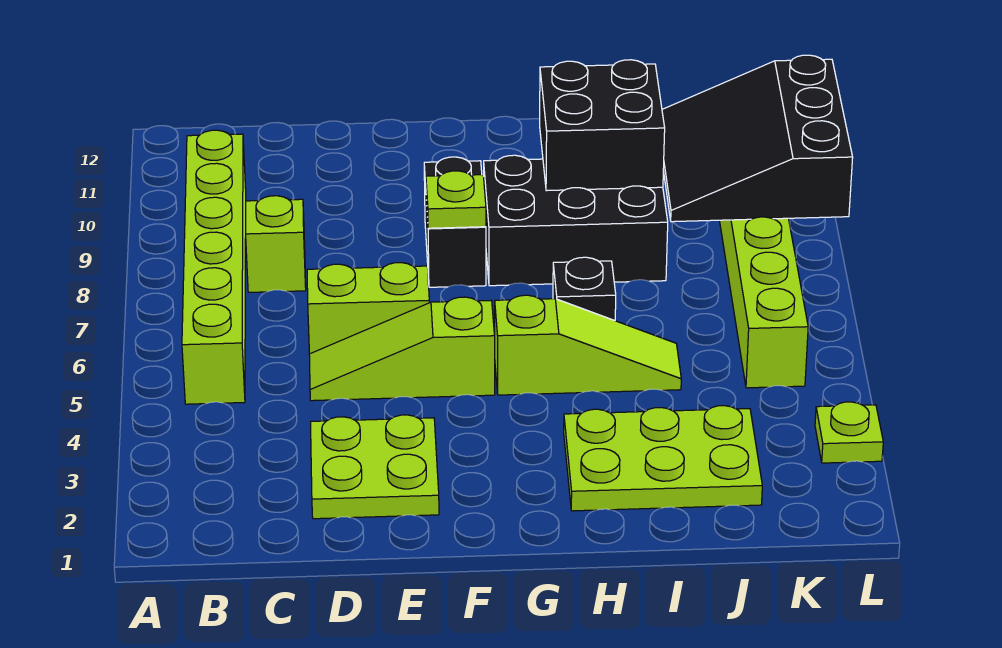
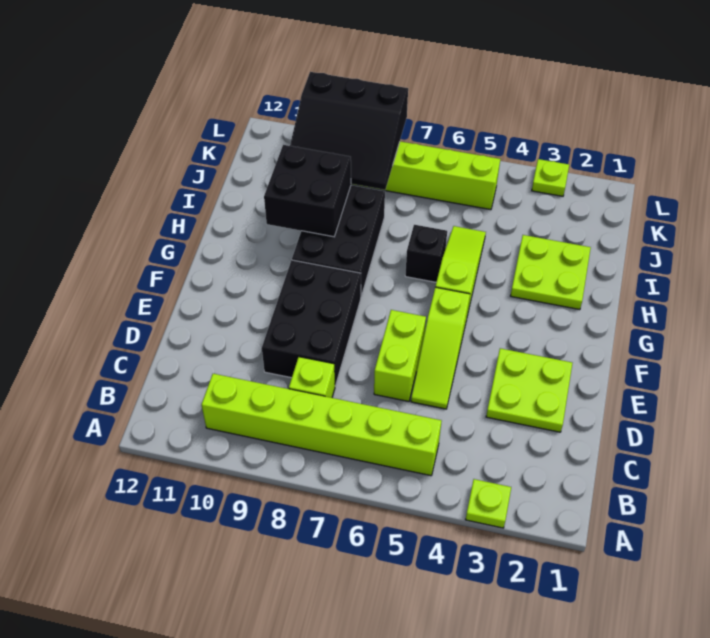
black brick F8:F9 level 1 -> black brick D8:F9 level 1
lime plate F8 level 2 -> lime plate A3 level 1
lime plate H2:J3 level 1 -> lime plate H2:I3 level 1

